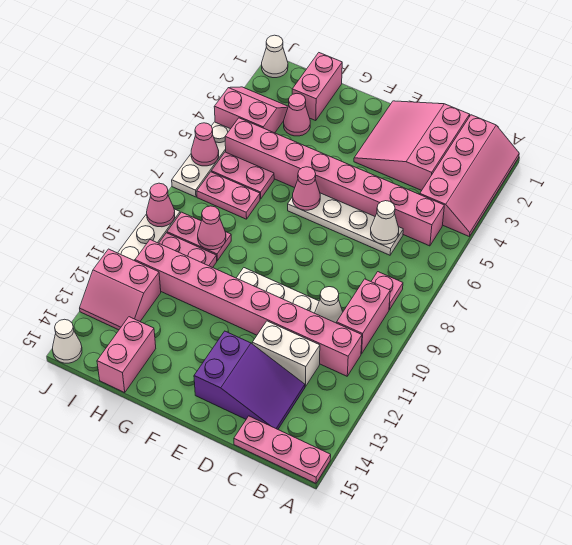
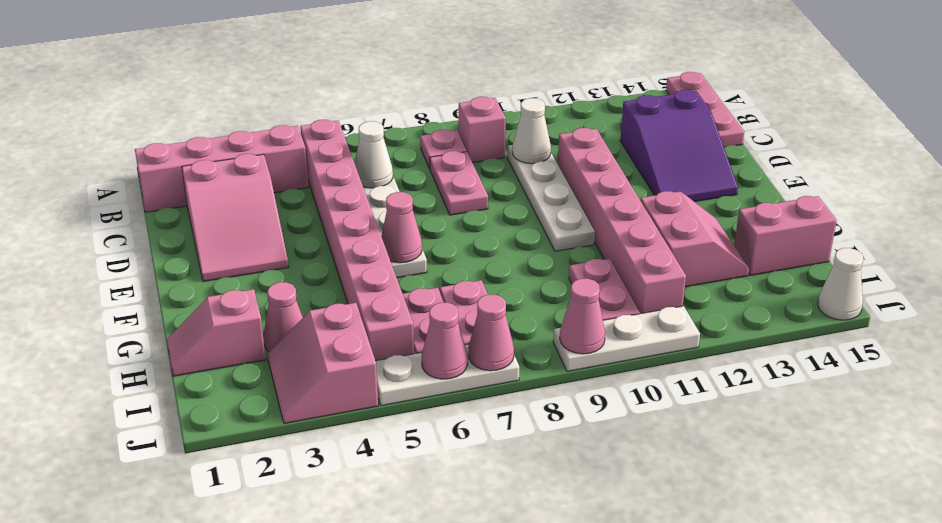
pink brick B9:B10 level 1 -> pink brick B9 level 1
pink brick B11:I11 level 1 -> pink brick D11:I11 level 1
pink slope C1:E3 level 1 top C -> pink slope C2:E3 level 1 top C
white brick C12:D12 level 1 -> none
purple slope C13:E14 level 1 top E -> purple slope C13:E14 level 1 top C
pink brick H1:H2 level 1 -> pink slope H1:H2 level 1 top 2
pink plate H9:I9 level 1 -> pink plate C8:D8 level 1
pink cone H9 level 2 -> pink cone J7 level 2
pink slope I12:J13 level 1 top 12 -> pink slope G12:H13 level 1 top 12
white cone J1 level 1 -> none

